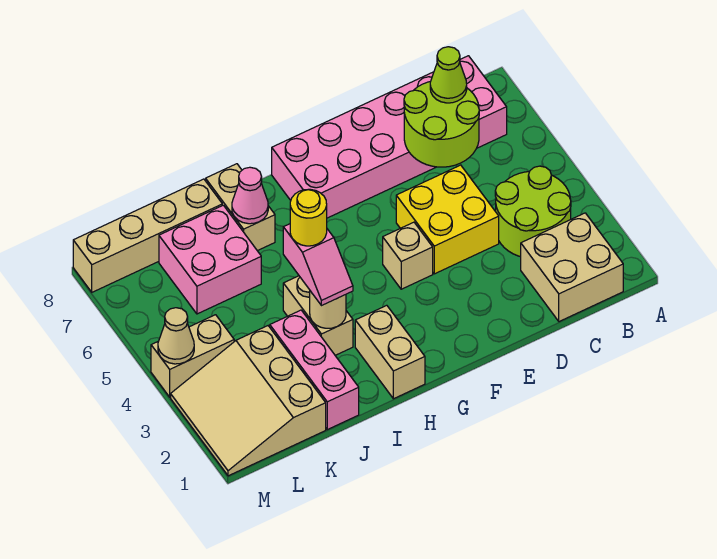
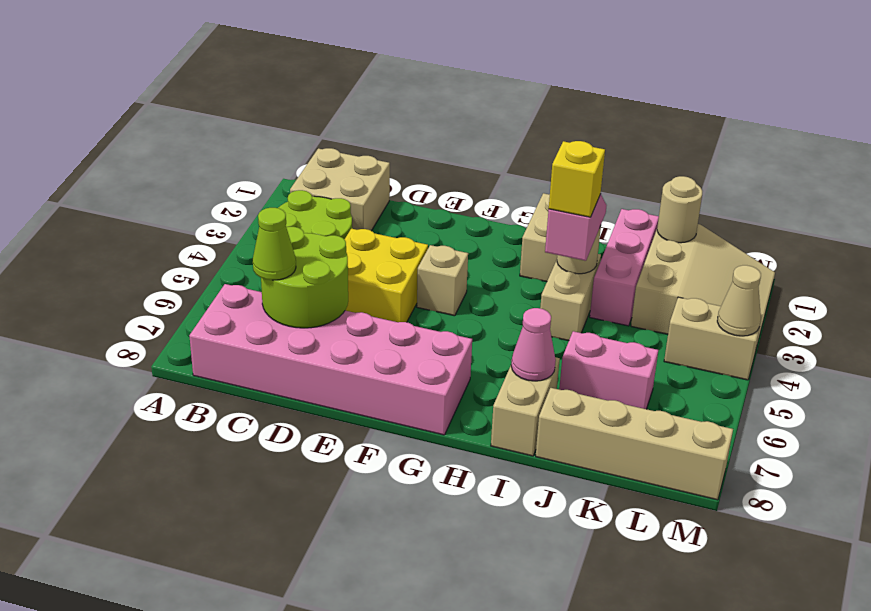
yellow round brick I4 level 4 -> yellow brick I4 level 4
pink brick J6:K7 level 1 -> pink brick J6:K6 level 1
none -> tan round brick K1 level 2

